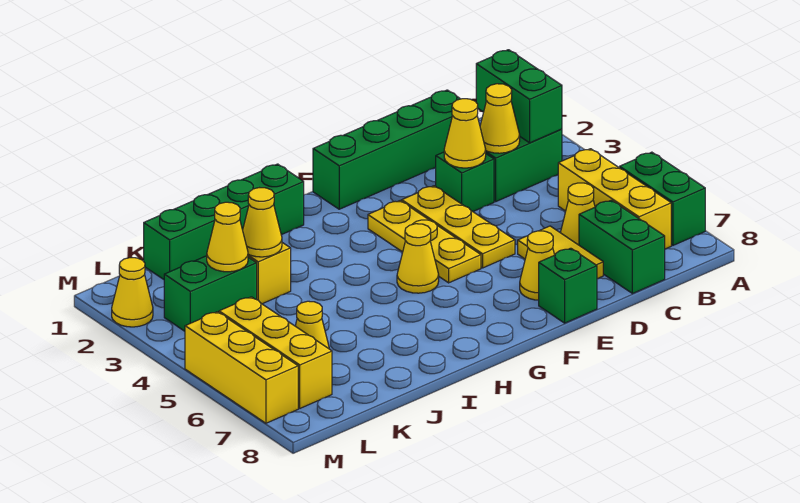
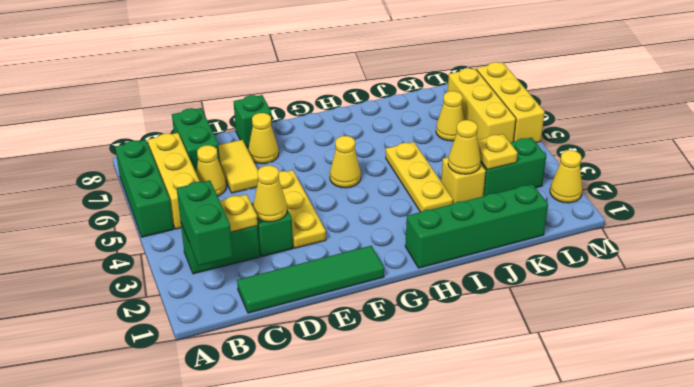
green brick A6:A7 level 1 -> green brick A5:A7 level 1
green brick C1:F1 level 1 -> green tile C1:F1 level 1
yellow cone C3 level 2 -> yellow plate C3 level 2
yellow plate F3:F5 level 1 -> yellow plate I3:I5 level 1
yellow cone K3 level 2 -> yellow plate K3 level 2

